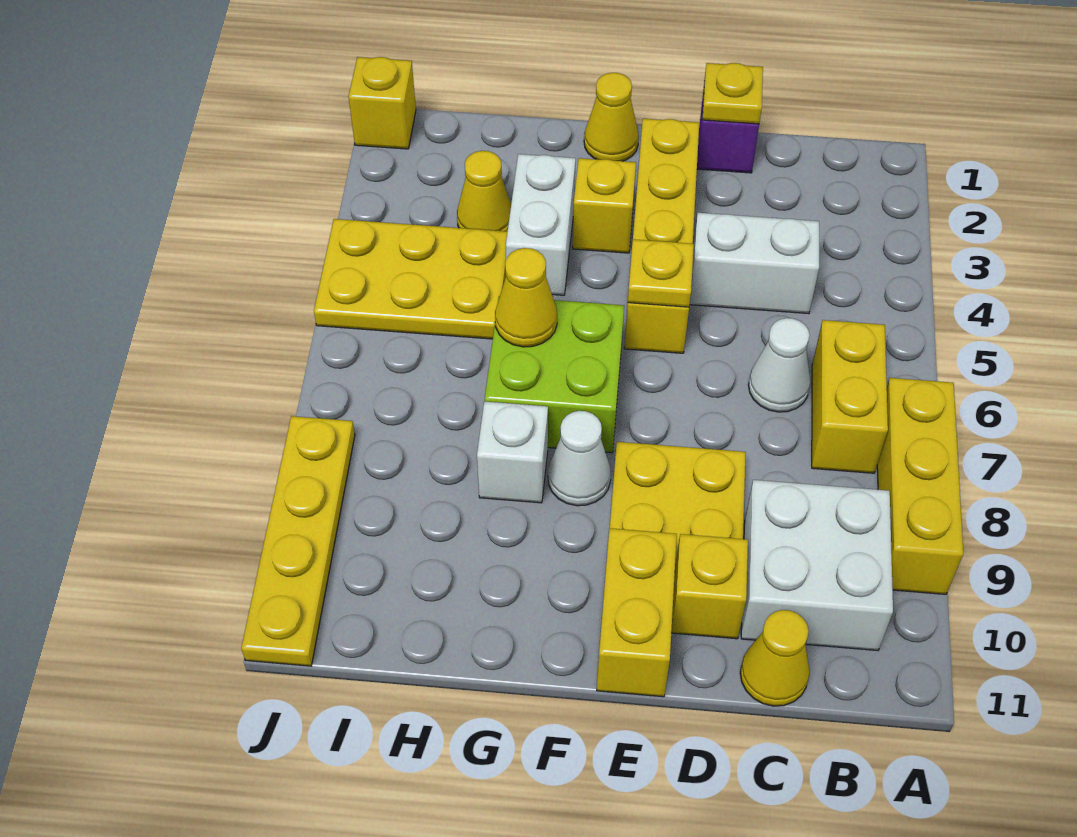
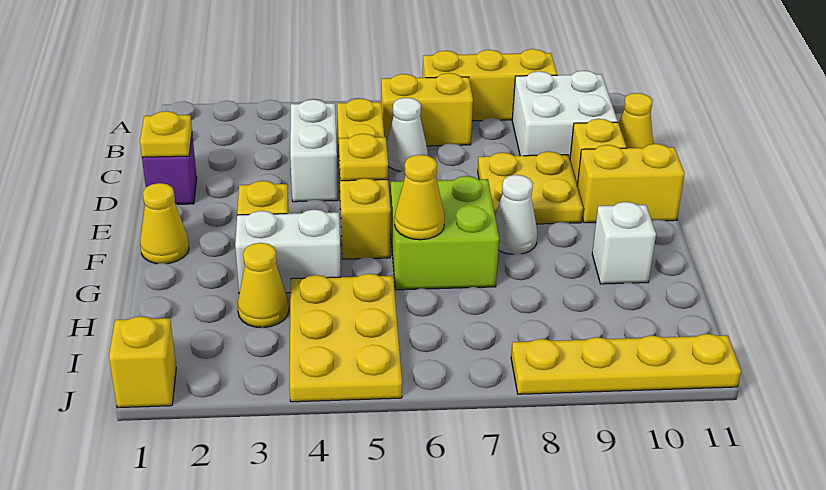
yellow brick E2:E5 level 1 -> yellow brick C5:F5 level 1
white brick G8 level 1 -> white brick G10 level 1

